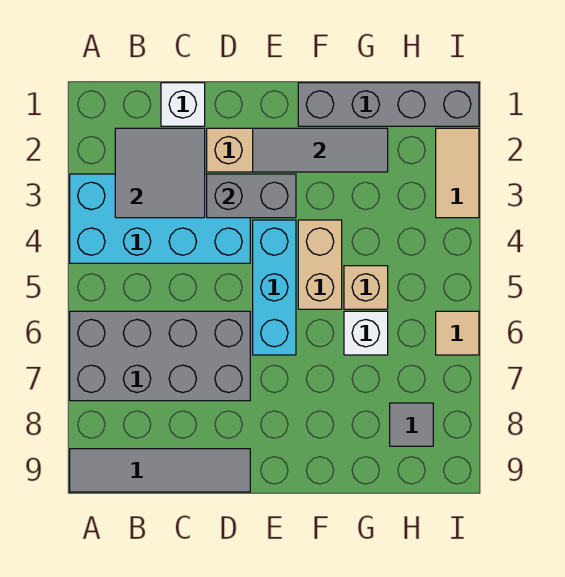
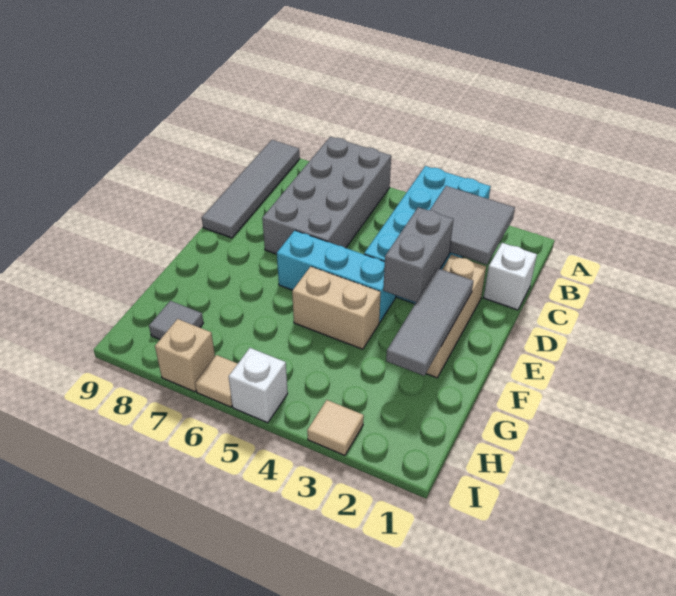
grey brick F1:I1 level 1 -> none
tan brick G5 level 1 -> tan brick I7 level 1
white brick G6 level 1 -> white brick I5 level 1
tan tile I2:I3 level 1 -> tan tile I3 level 1

